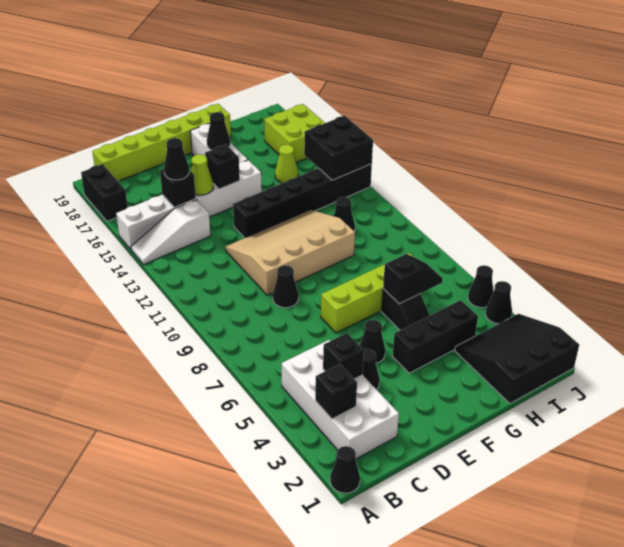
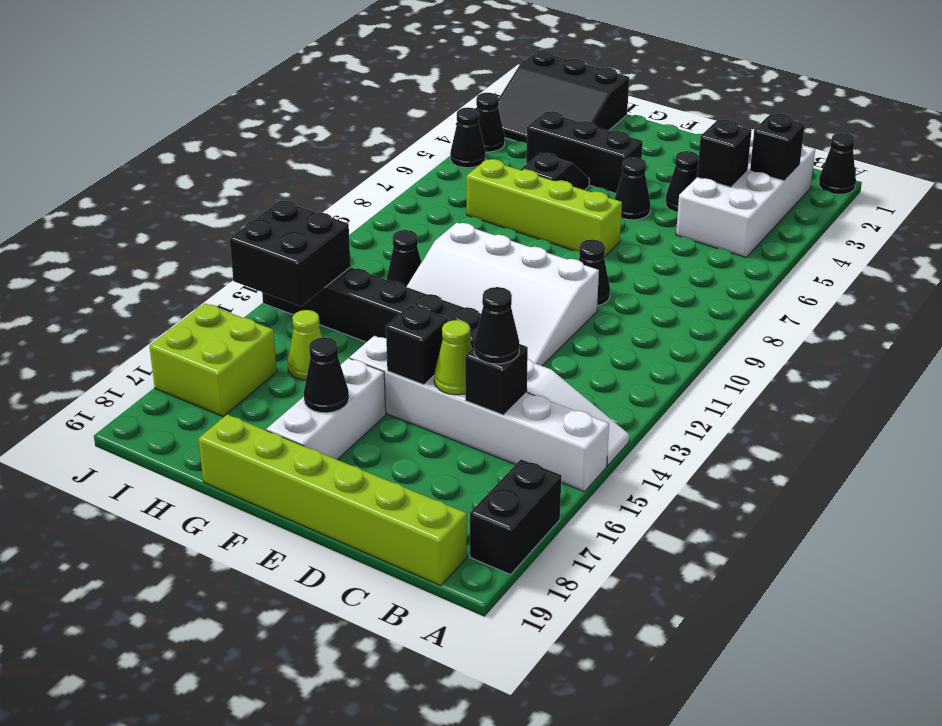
tan slope D10:G12 level 1 top 10 -> white slope D10:G12 level 1 top 10
black slope G6:H6 level 2 top G -> none

